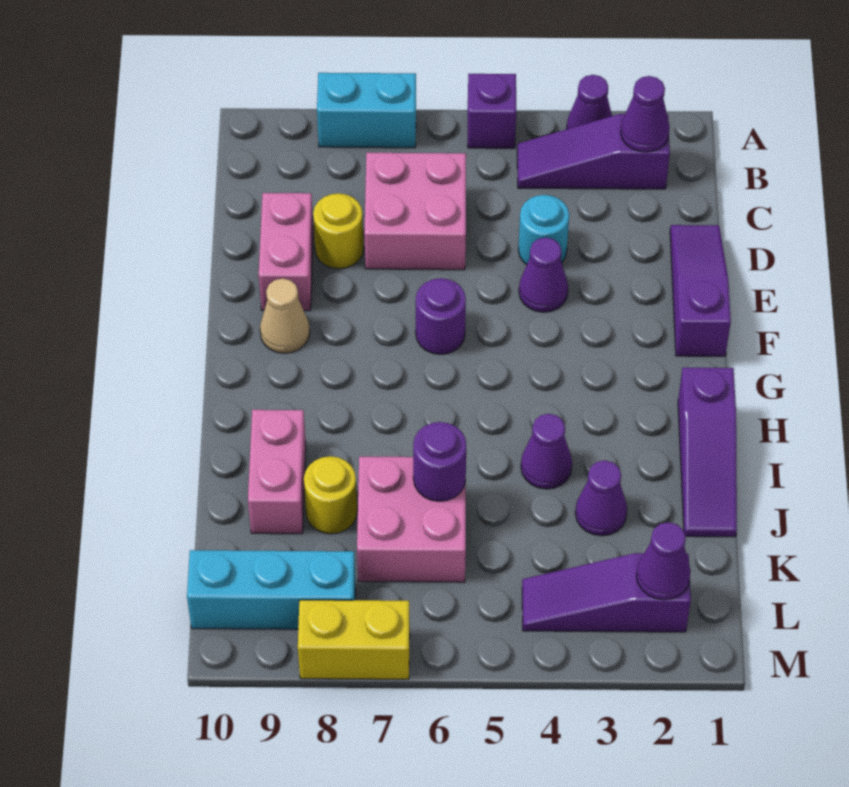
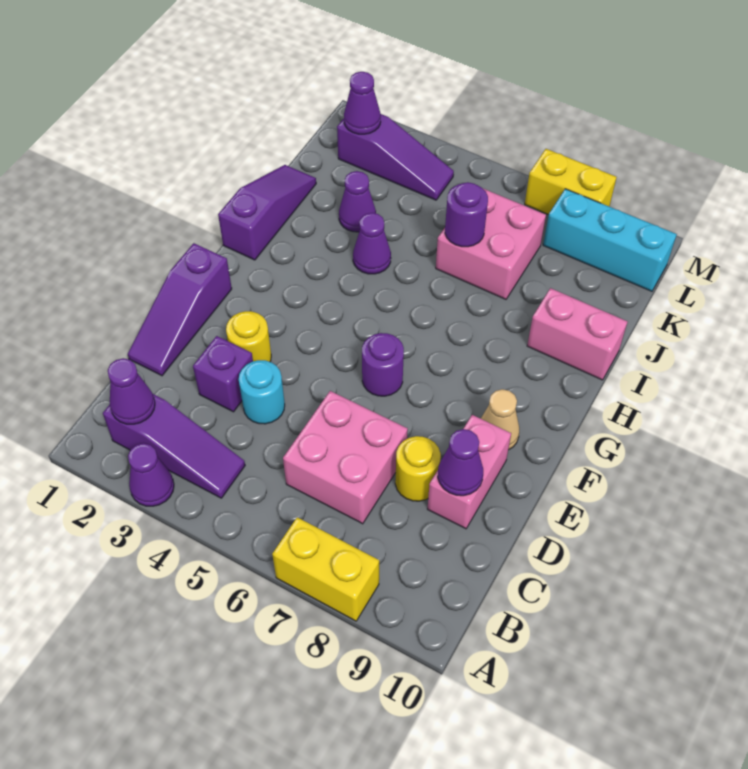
purple brick A5 level 1 -> purple brick D3 level 1
cyan brick A7:A8 level 1 -> yellow brick A7:A8 level 1
purple cone E4 level 1 -> purple cone D9 level 2
pink brick I9:J9 level 1 -> pink brick I9:I10 level 1
yellow round brick J8 level 1 -> yellow round brick E3 level 1

